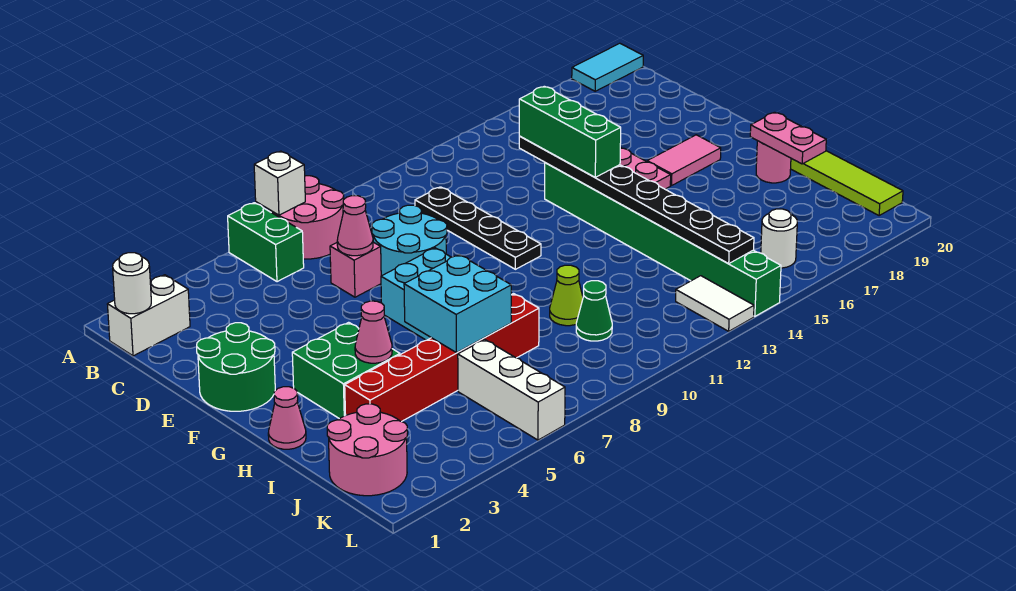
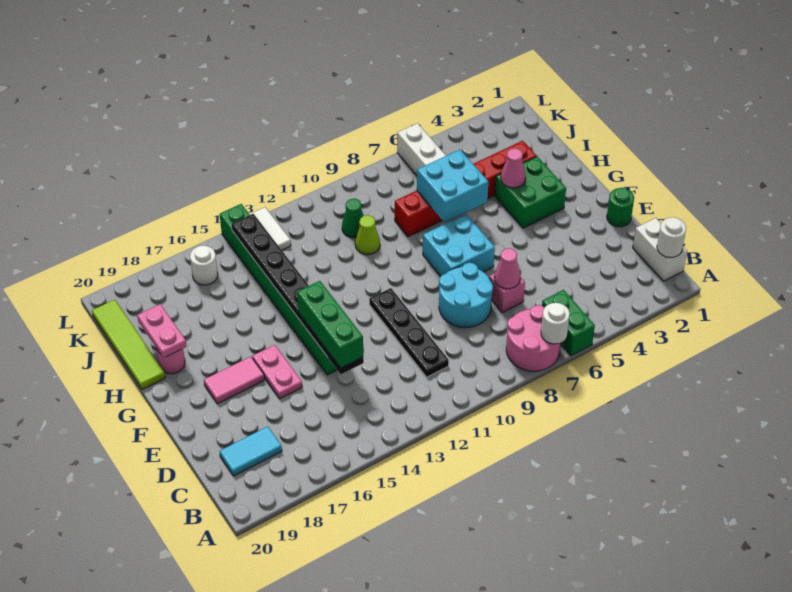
white brick A7 level 2 -> white round brick A7 level 2
cyan tile A19:A20 level 1 -> cyan tile C18:C19 level 1
white brick B1:B2 level 1 -> white brick B1:C1 level 1
green round brick E1:F2 level 1 -> green round brick E1 level 1
pink cone H1 level 1 -> none
pink round brick J1:K2 level 1 -> none

